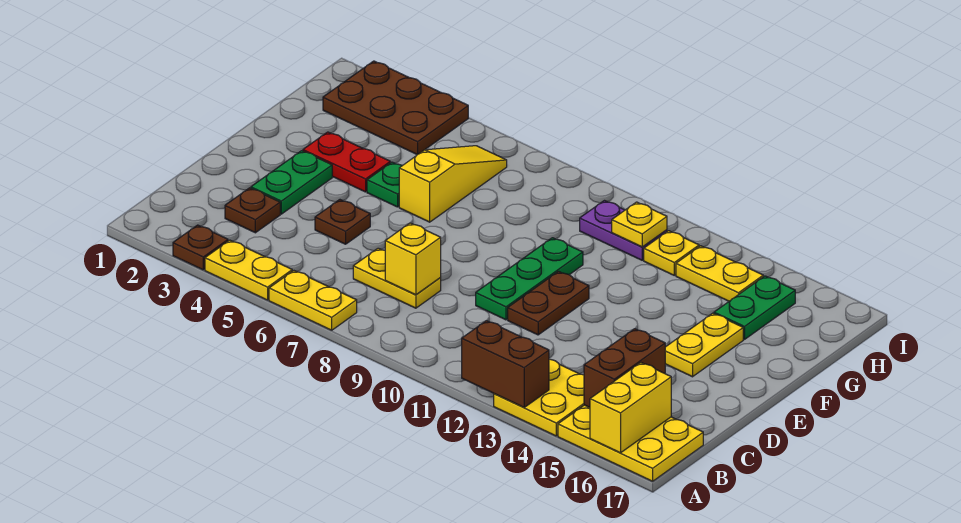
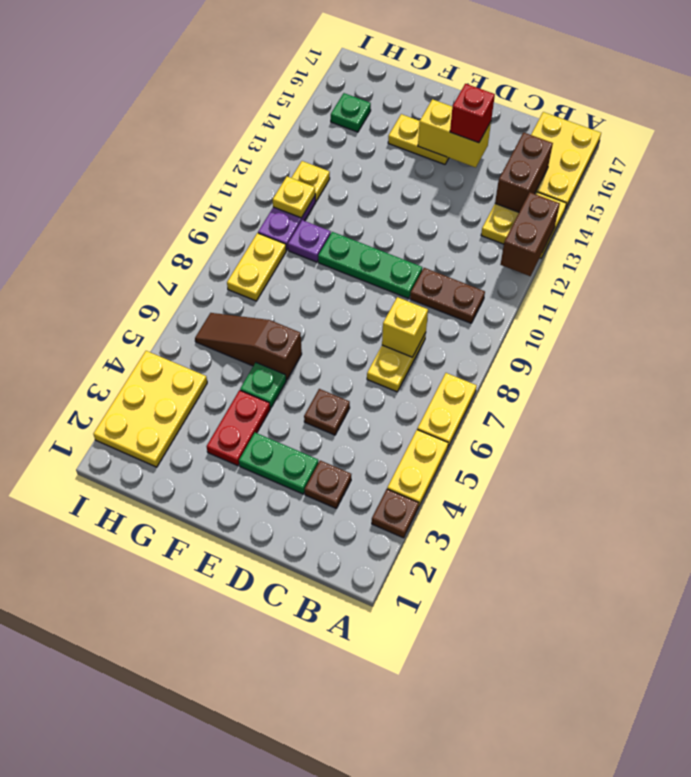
yellow brick A16:B16 level 2 -> yellow brick D15:E15 level 2
brown brick B15:C15 level 2 -> brown brick B14:B15 level 2
brown plate D11:E11 level 1 -> brown plate B10:C10 level 1
none -> red brick D15 level 3
yellow slope F6:H6 level 1 top F -> brown slope F6:H6 level 1 top F
none -> purple plate G10 level 1
green plate G15:H15 level 1 -> green plate H15 level 1
brown plate H2:I4 level 1 -> yellow plate H2:I4 level 1
yellow plate H13:H14 level 1 -> yellow plate H8:H9 level 1

